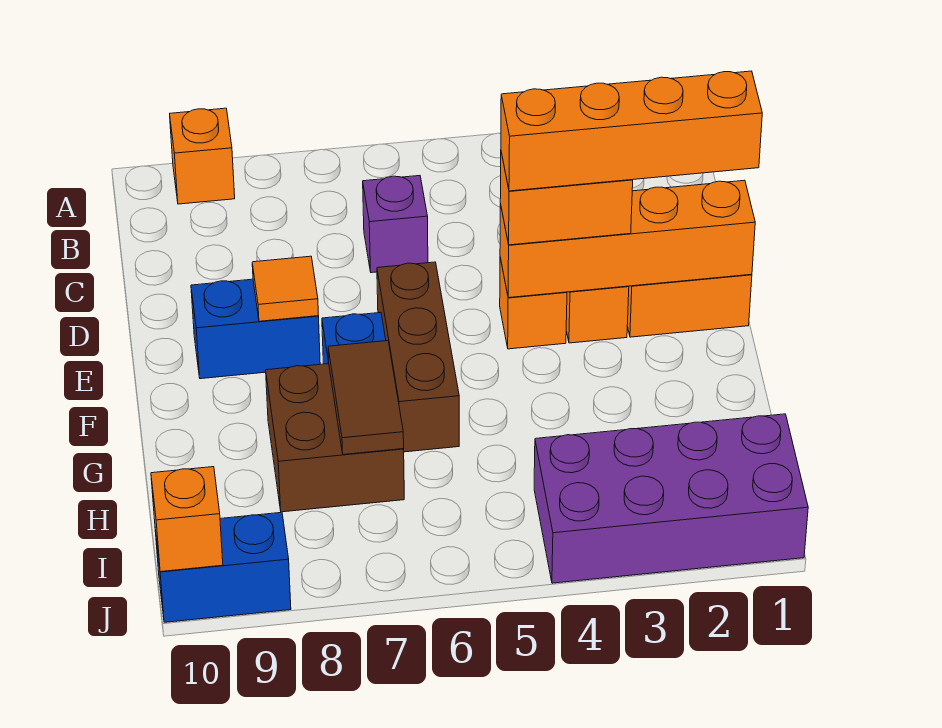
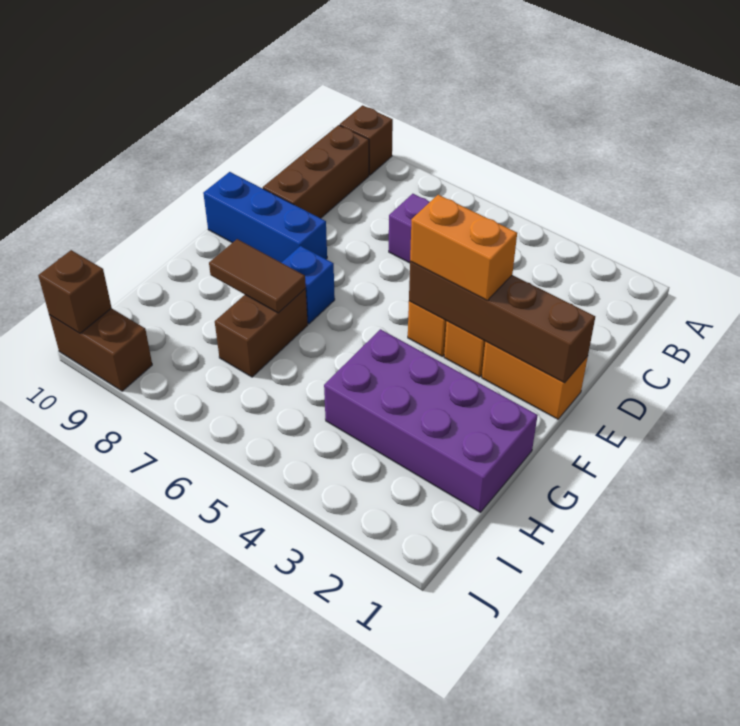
orange brick A9 level 1 -> brown brick A9 level 1
orange brick E1:E4 level 2 -> brown brick E1:E4 level 2
orange brick E1:E4 level 4 -> none
brown brick E6:G6 level 1 -> brown brick B9:D9 level 1
blue brick E8:E9 level 1 -> blue brick E8:E10 level 1
orange tile E8 level 2 -> none
brown brick G7:H8 level 1 -> brown brick G7:H7 level 1
brown tile G7:H7 level 2 -> brown tile G7:G8 level 2
purple brick I1:J4 level 1 -> purple brick G1:H4 level 1
blue brick J9:J10 level 1 -> brown brick J9:J10 level 1
orange brick J10 level 2 -> brown brick J10 level 2

